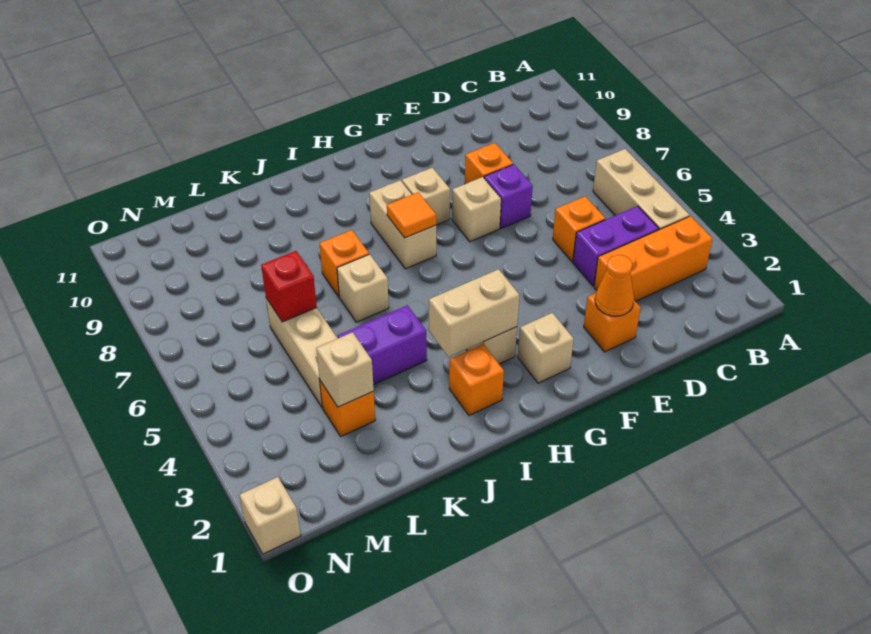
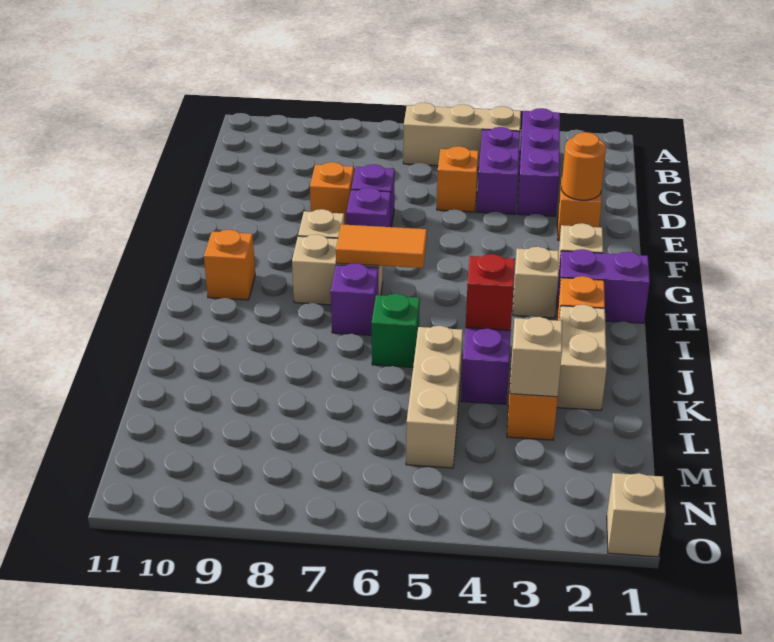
orange brick B3:D3 level 1 -> purple brick B3:D3 level 1
orange cone E2 level 2 -> orange round brick E2 level 2
tan brick F7 level 1 -> purple brick F7 level 1
none -> purple brick H1:H2 level 1
tan brick H3:I3 level 2 -> tan brick J2:K2 level 1
orange tile H7 level 2 -> orange tile H6:H7 level 2
none -> purple brick I7 level 1
tan brick J6 level 1 -> green brick J6 level 1
orange brick J7 level 1 -> orange brick H10 level 1
tan brick L4:L6 level 1 -> tan brick K5:M5 level 1
red brick L6 level 2 -> red brick J4 level 2

